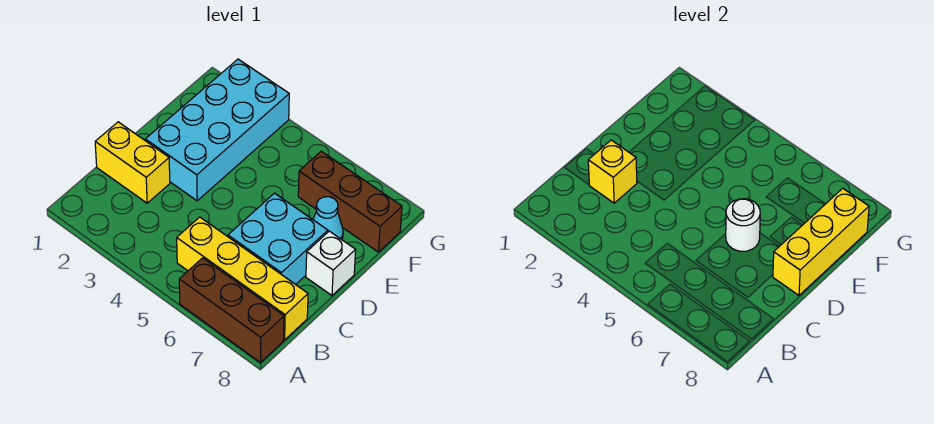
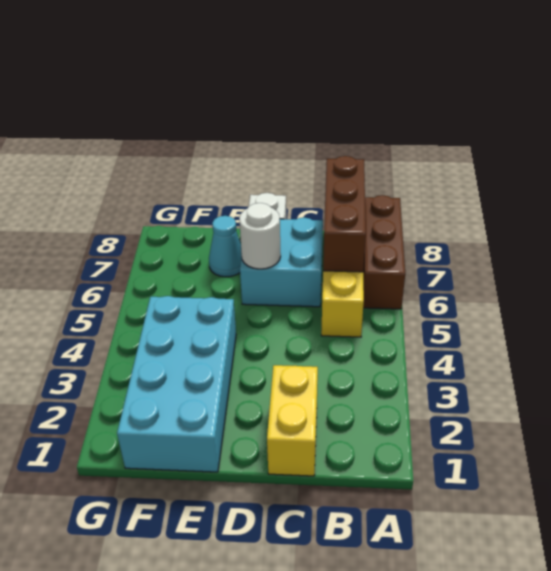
yellow brick C2 level 2 -> none
cyan brick D2:G3 level 1 -> cyan brick E1:F4 level 1
yellow brick D8:F8 level 2 -> none
brown brick F6:F8 level 1 -> brown brick B6:B8 level 2

